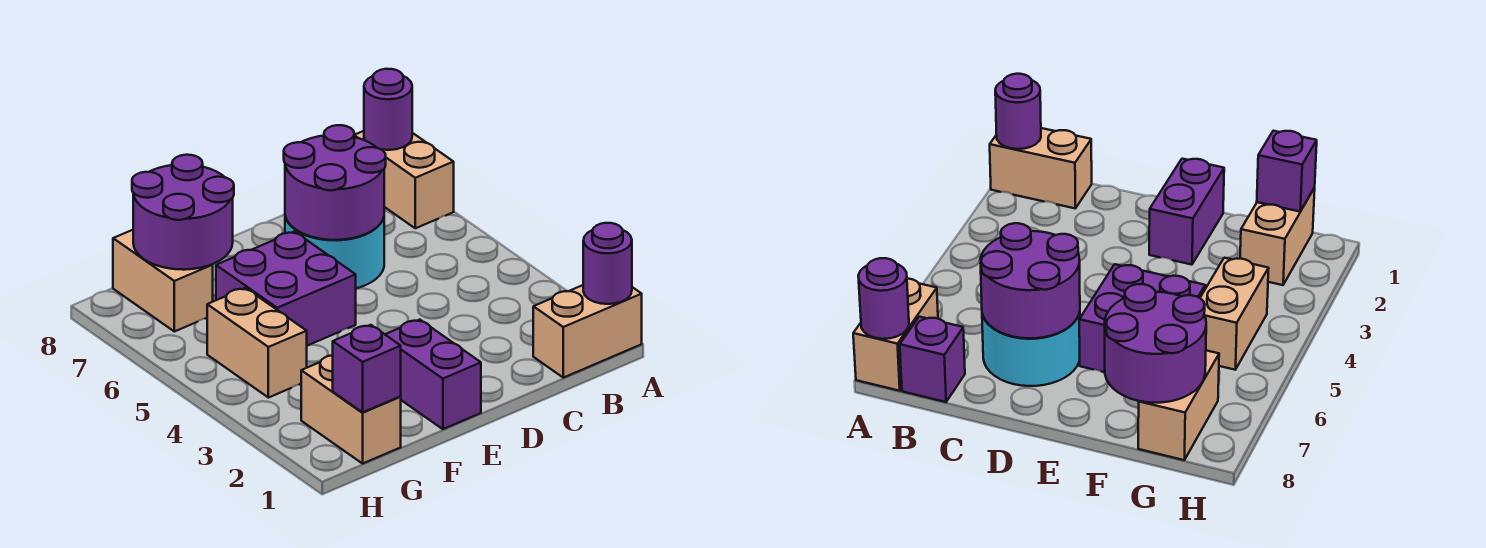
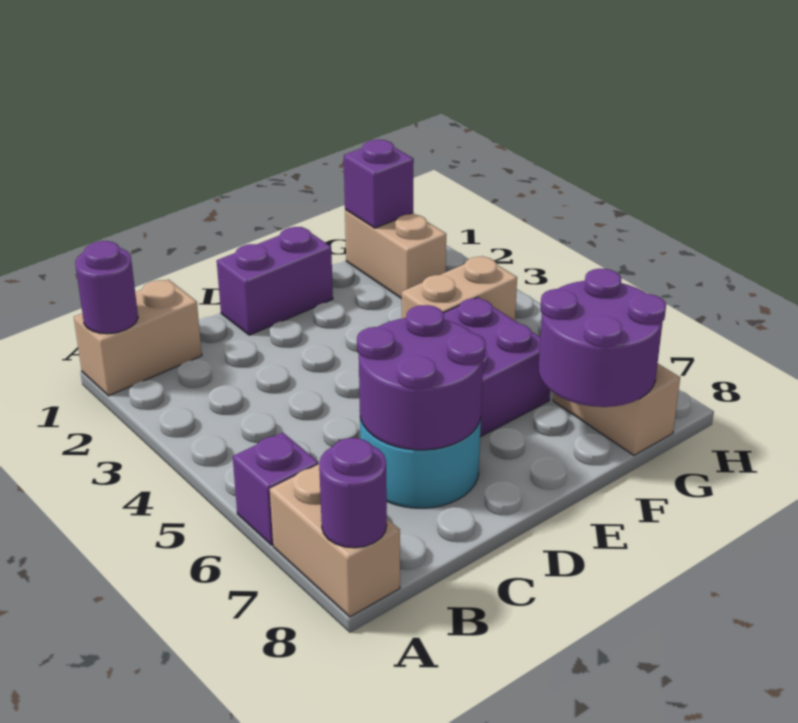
purple brick B8 level 1 -> purple brick A6 level 1
purple brick E1:E2 level 1 -> purple brick D1:E1 level 1
tan brick G4:G5 level 1 -> tan brick F4:G4 level 1

